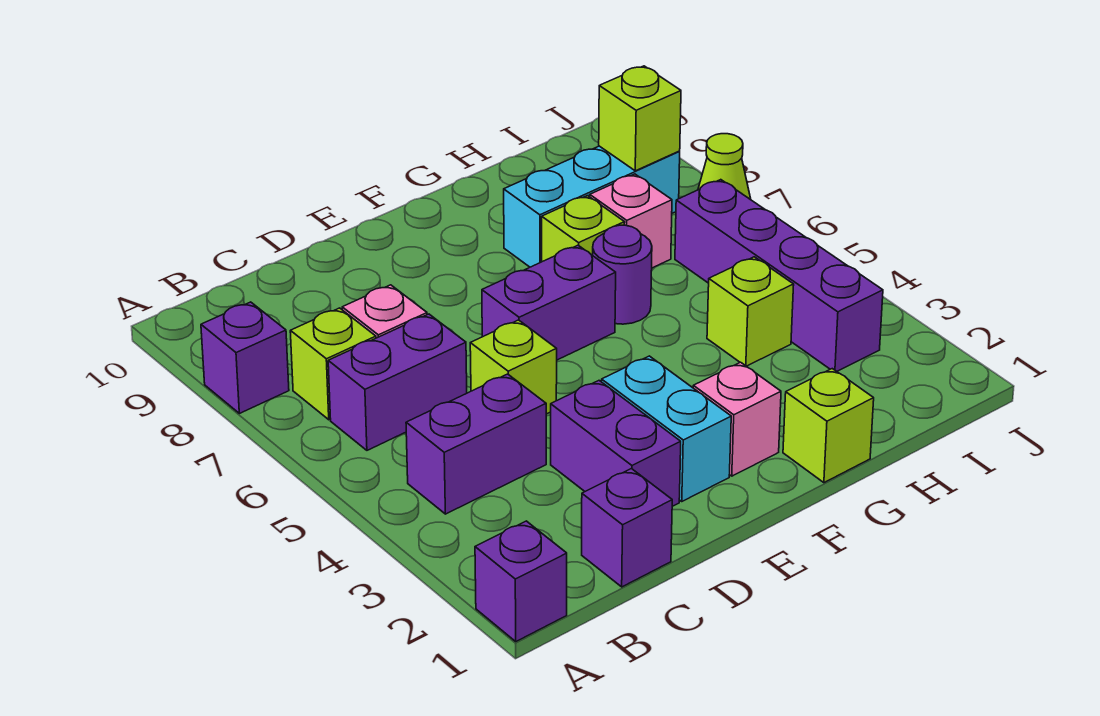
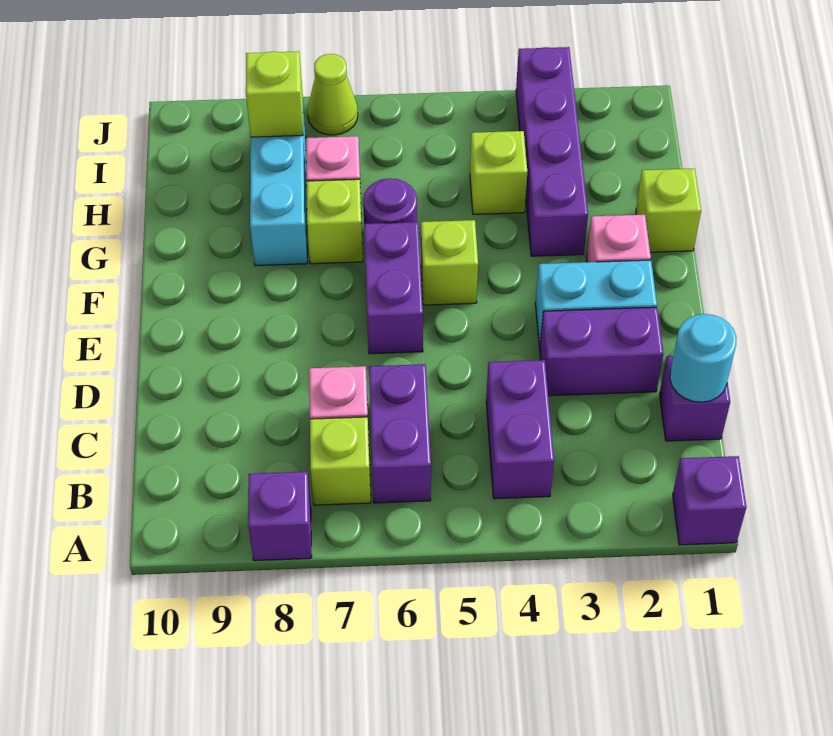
none -> cyan round brick C1 level 2
lime brick D5 level 1 -> lime brick F5 level 1
purple brick I3:I6 level 1 -> purple brick G3:J3 level 1

